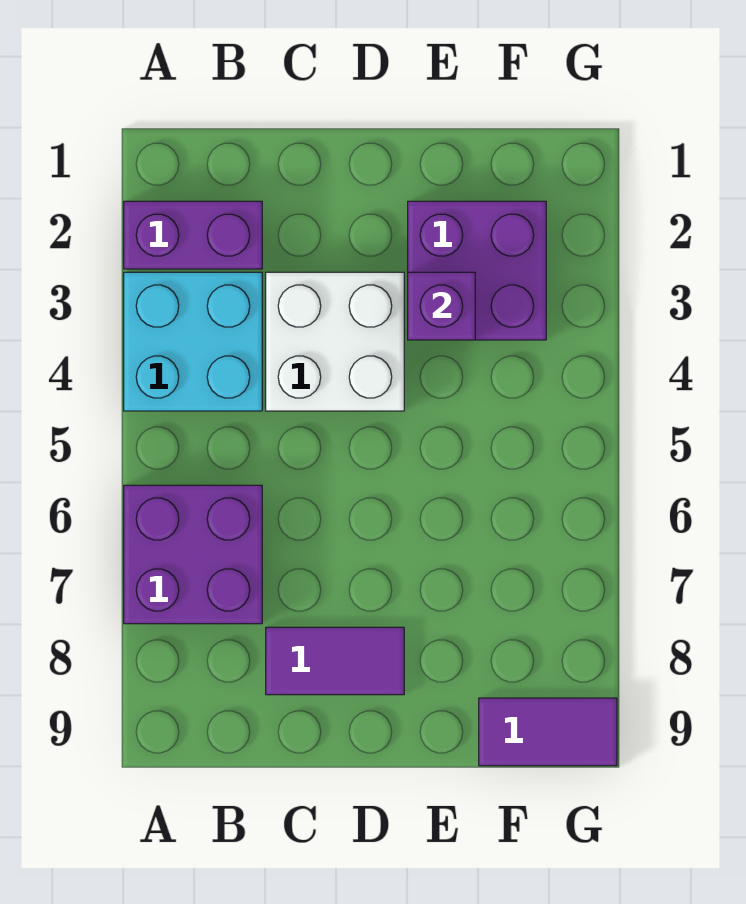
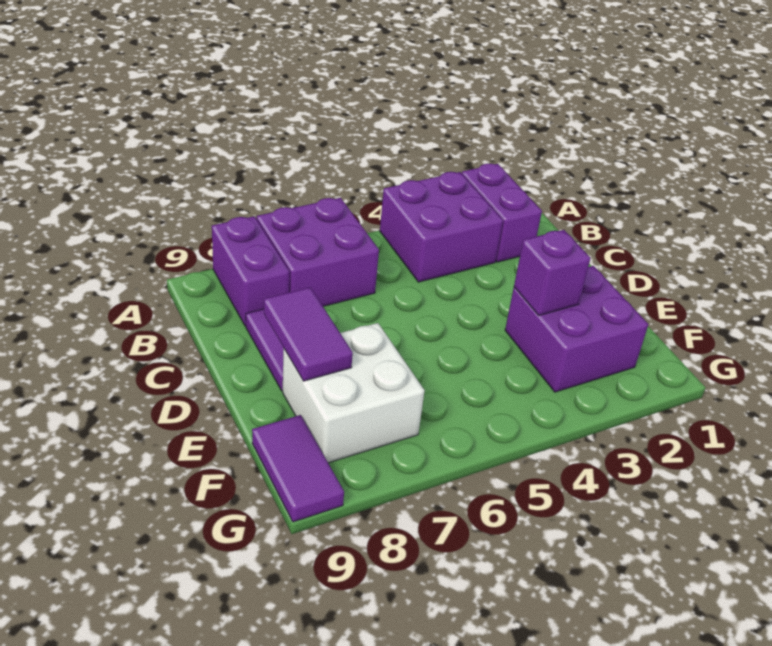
cyan brick A3:B4 level 1 -> purple brick A3:B4 level 1
none -> purple brick A8:B8 level 1
white brick C3:D4 level 1 -> white brick E7:F8 level 1
none -> purple tile D8:E8 level 2

